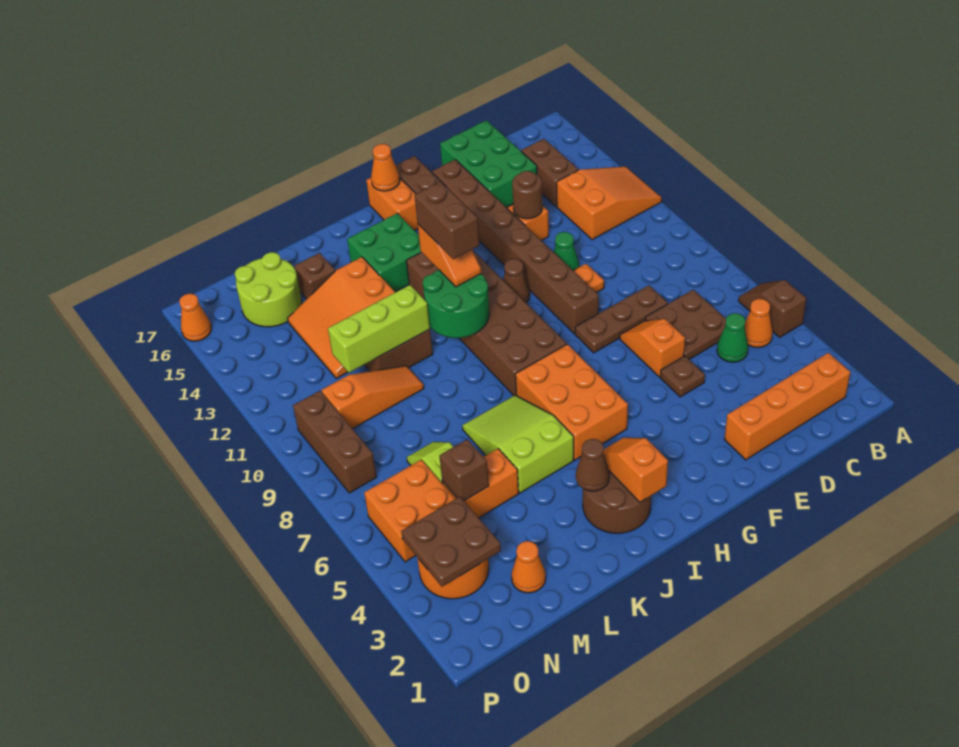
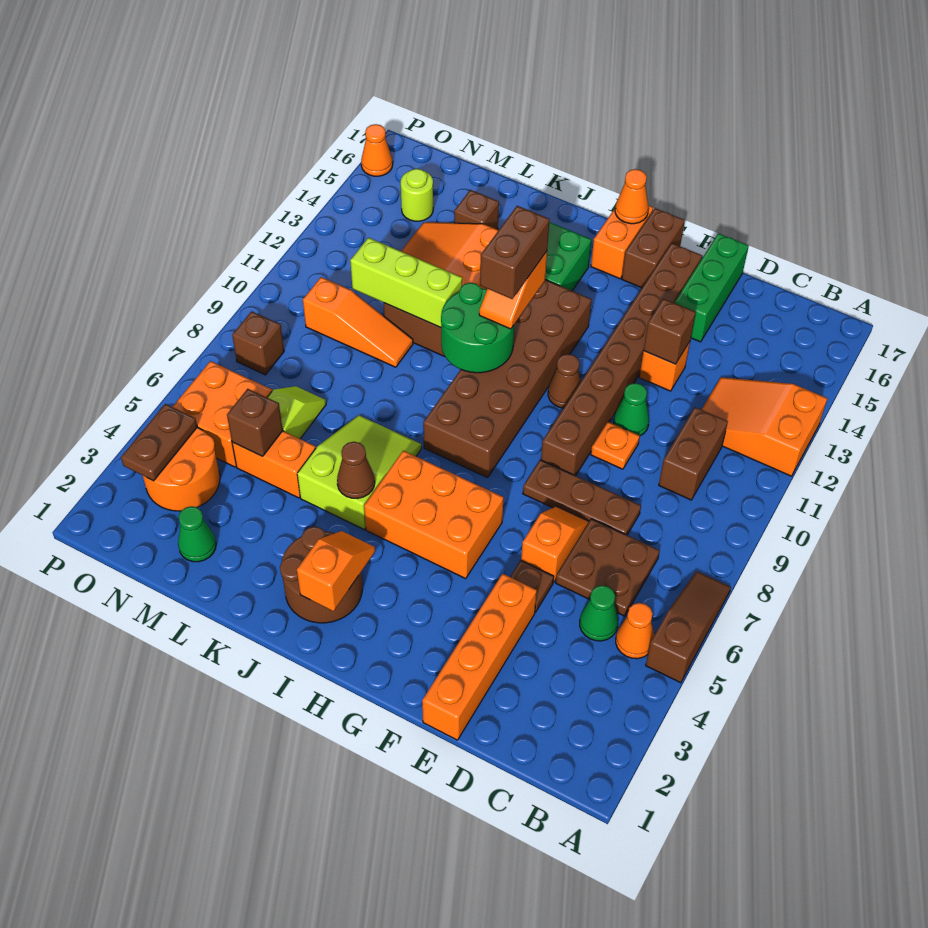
brown slope A5:A6 level 1 top 5 -> brown slope A5:A7 level 1 top 5
orange slope A12:C13 level 1 top C -> orange slope A12:C13 level 1 top A
orange brick B2:E2 level 1 -> orange brick E1:E4 level 1
brown brick C14:C15 level 1 -> brown brick C10:C11 level 1
green brick D15:E17 level 1 -> green brick E15:E17 level 1
brown round brick E13 level 2 -> brown brick E13 level 2
orange brick H5:I7 level 1 -> orange brick G5:I6 level 1
brown cone J3 level 2 -> brown cone J5 level 2
orange cone M2 level 1 -> green cone M2 level 1
lime round brick M15:N16 level 1 -> lime round brick N15 level 1
brown plate N3:O4 level 2 -> brown plate O3:O4 level 2
brown brick O8:O10 level 1 -> brown brick O8 level 1

